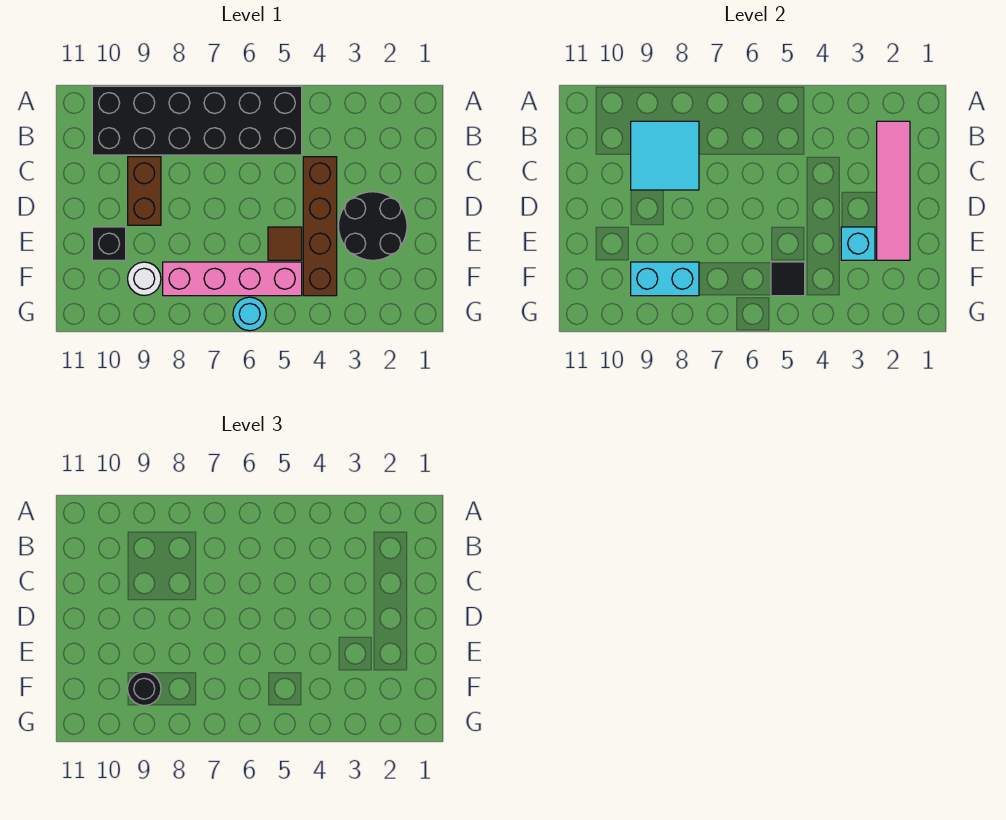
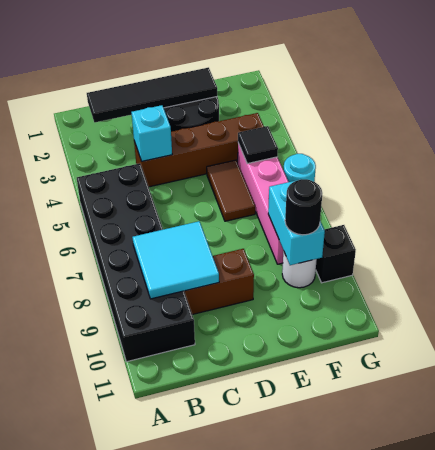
pink tile B2:E2 level 2 -> black tile B2:E2 level 2
cyan brick E3 level 2 -> cyan brick C4 level 2
brown tile E5 level 1 -> brown tile E5:E6 level 1
black brick E10 level 1 -> black brick G9 level 1

